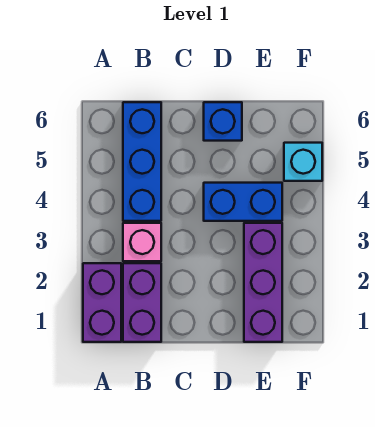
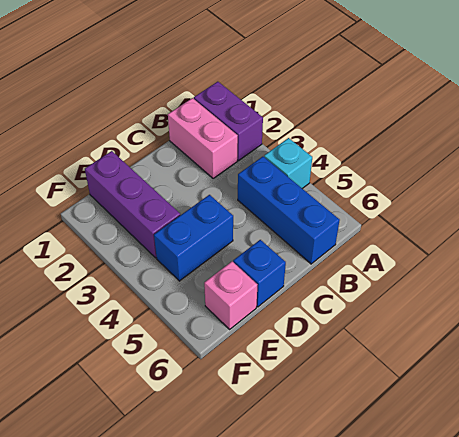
purple brick B1:B2 level 1 -> pink brick B1:B2 level 1
pink brick B3 level 1 -> pink brick E6 level 1
cyan brick F5 level 1 -> cyan brick A4 level 1

